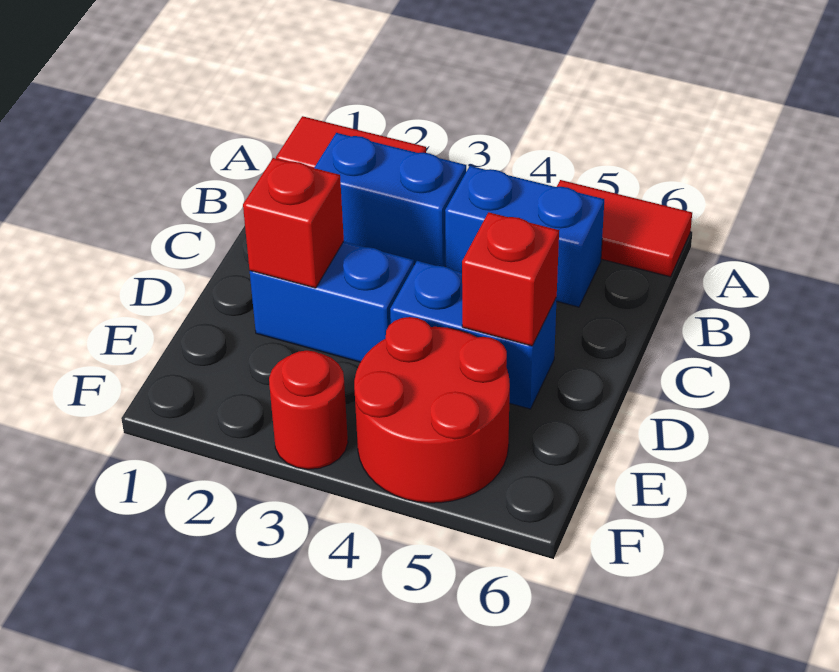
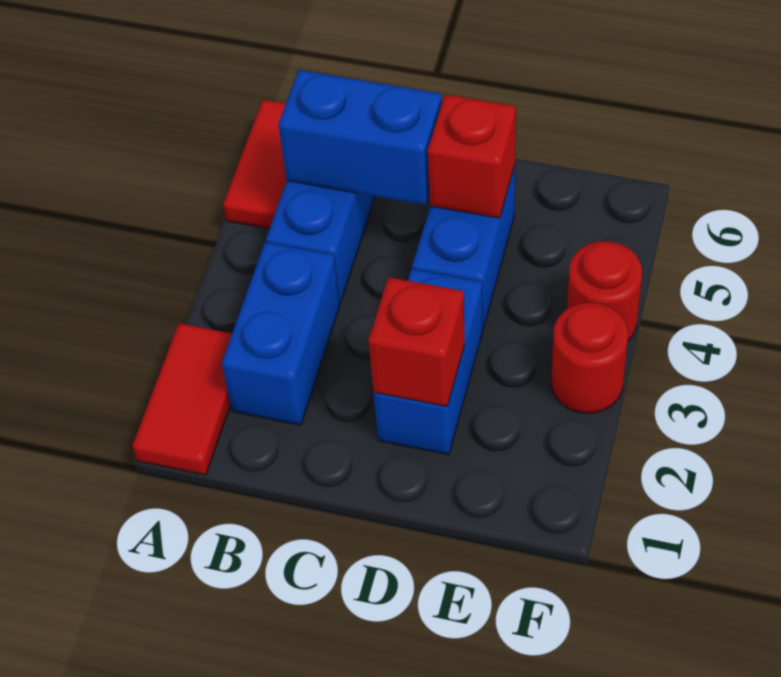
none -> blue brick B5:C5 level 2
red round brick E4:F5 level 1 -> red round brick F4 level 1

